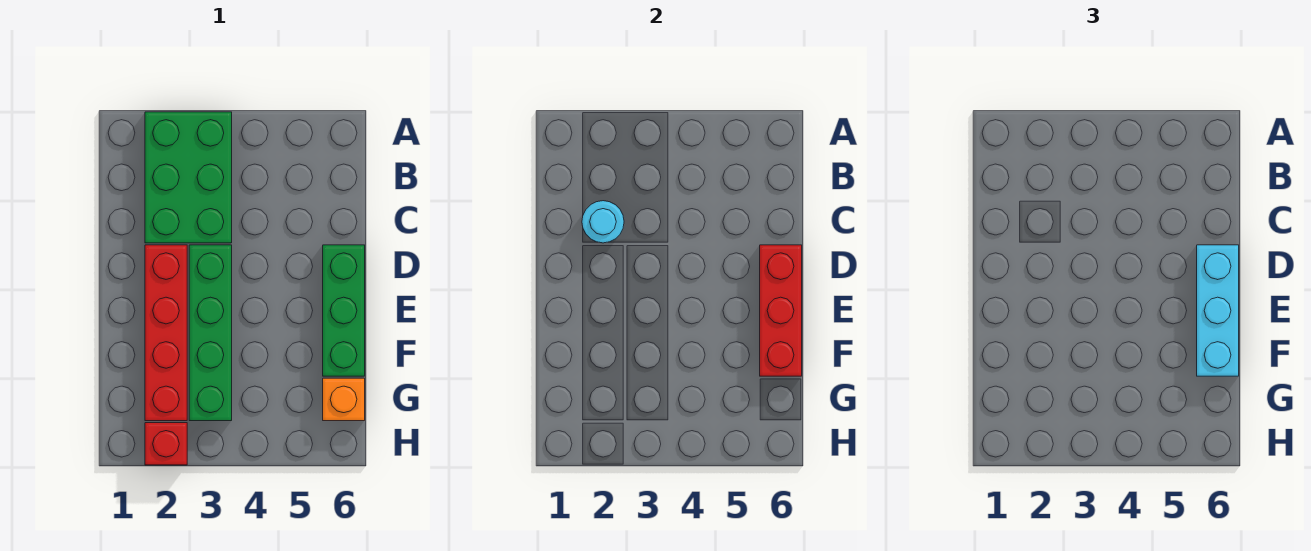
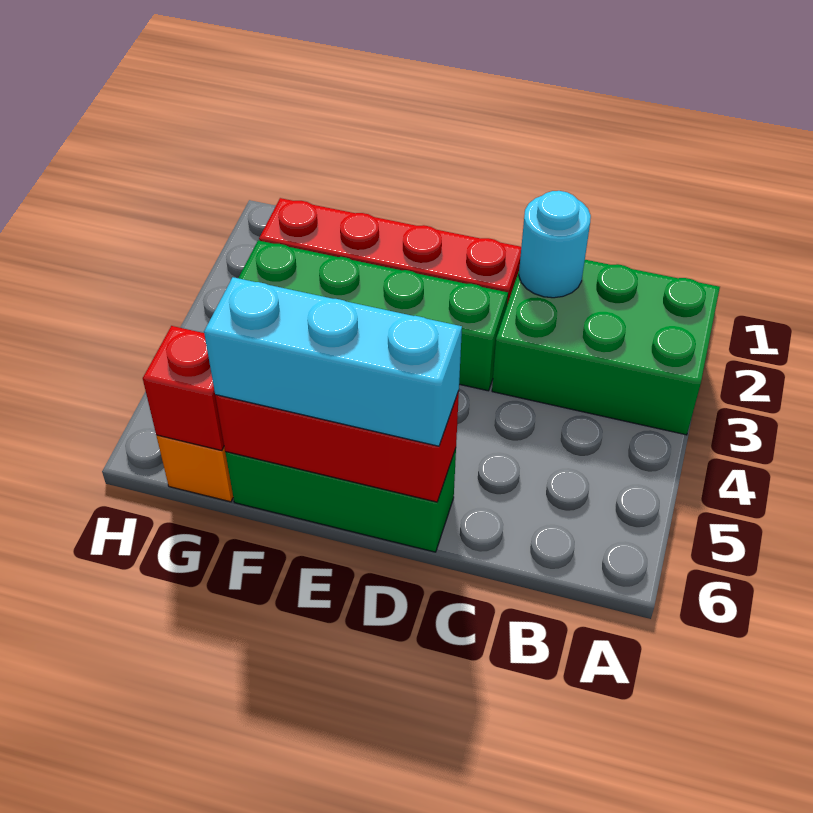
red brick H2 level 1 -> red brick G6 level 2

